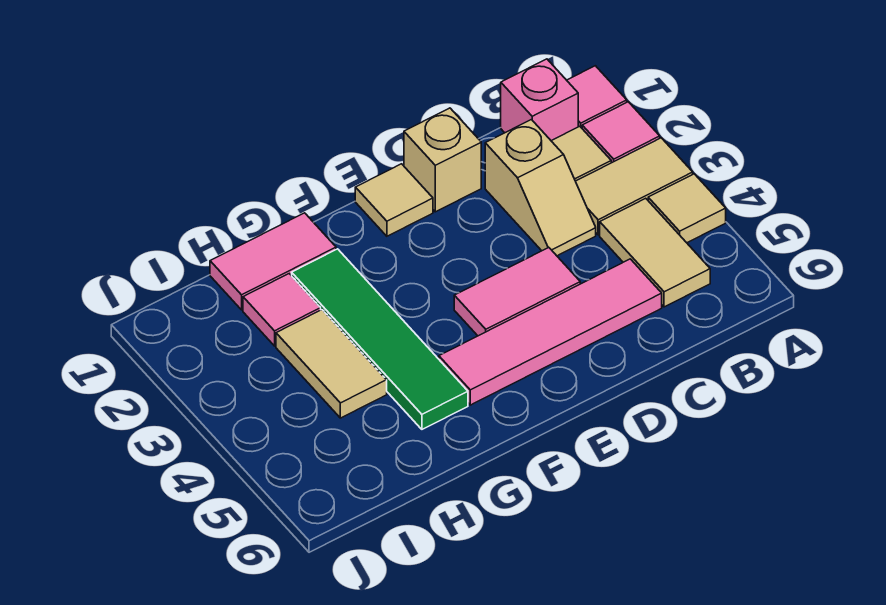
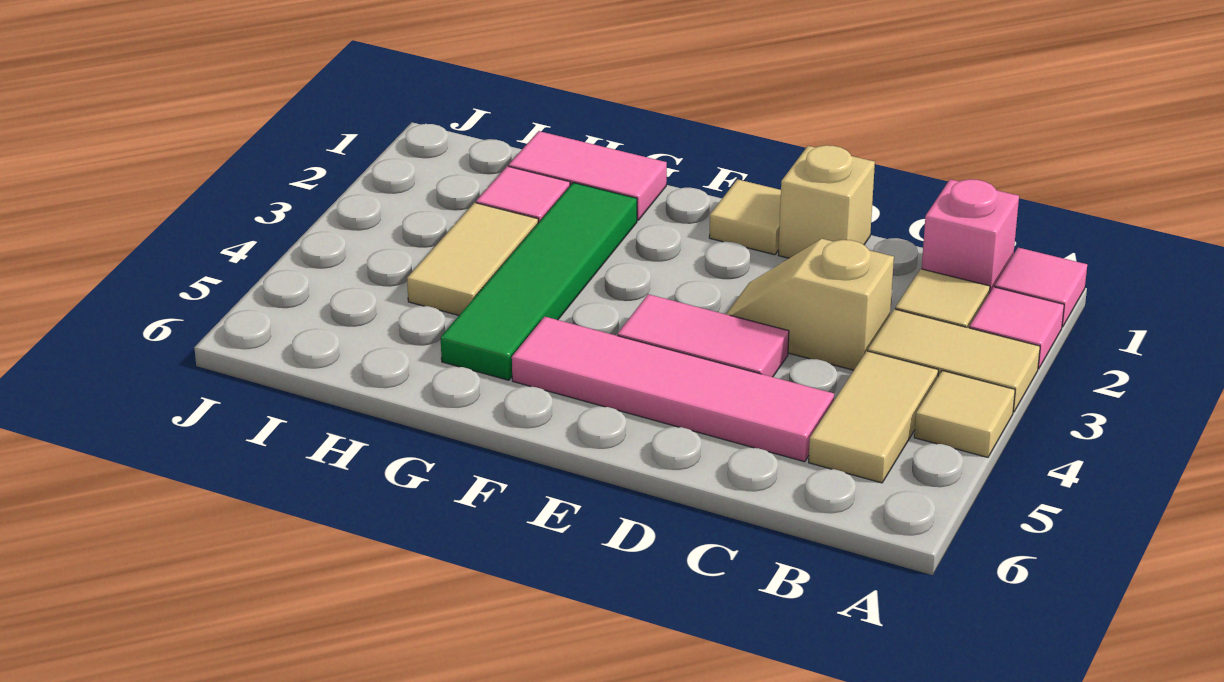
tan slope C2:C3 level 1 top 2 -> tan slope C3:D3 level 1 top C

